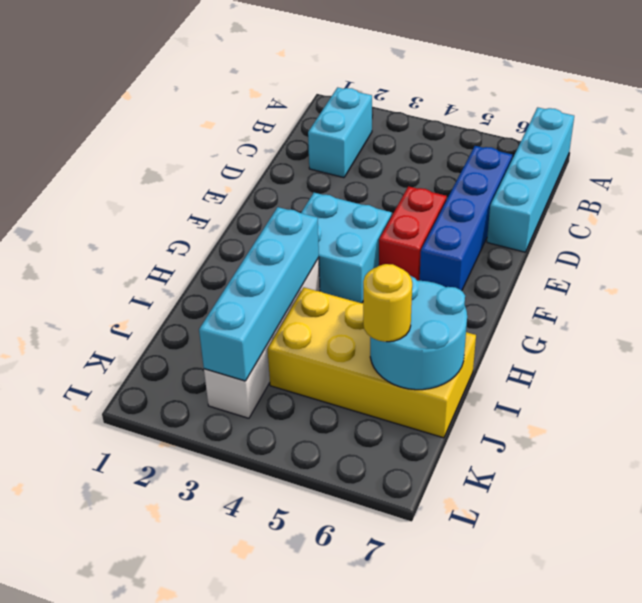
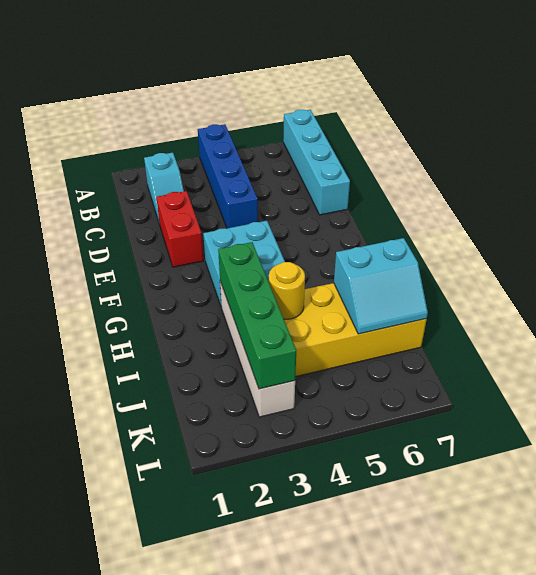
cyan brick B2:C2 level 1 -> cyan slope B2:C2 level 1 top B
blue brick C6:F6 level 1 -> blue brick A4:D4 level 1
red brick E5:F5 level 1 -> red brick D2:E2 level 1
cyan brick H3:K3 level 2 -> green brick H3:K3 level 2
cyan round brick I6:J7 level 2 -> cyan slope I6:J7 level 2 top I
yellow round brick J6 level 3 -> yellow round brick I4 level 2

